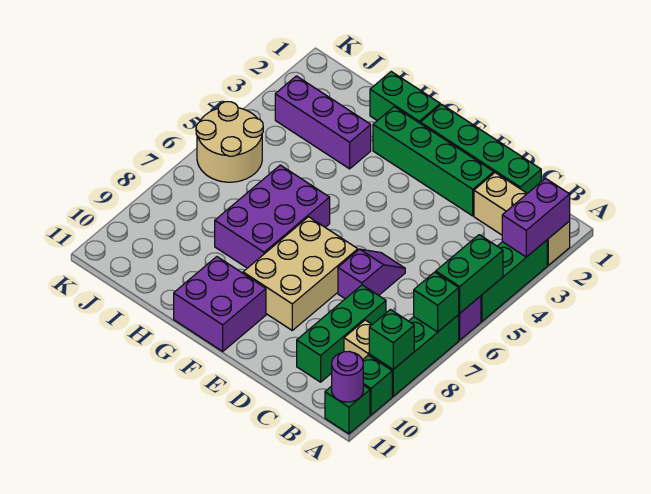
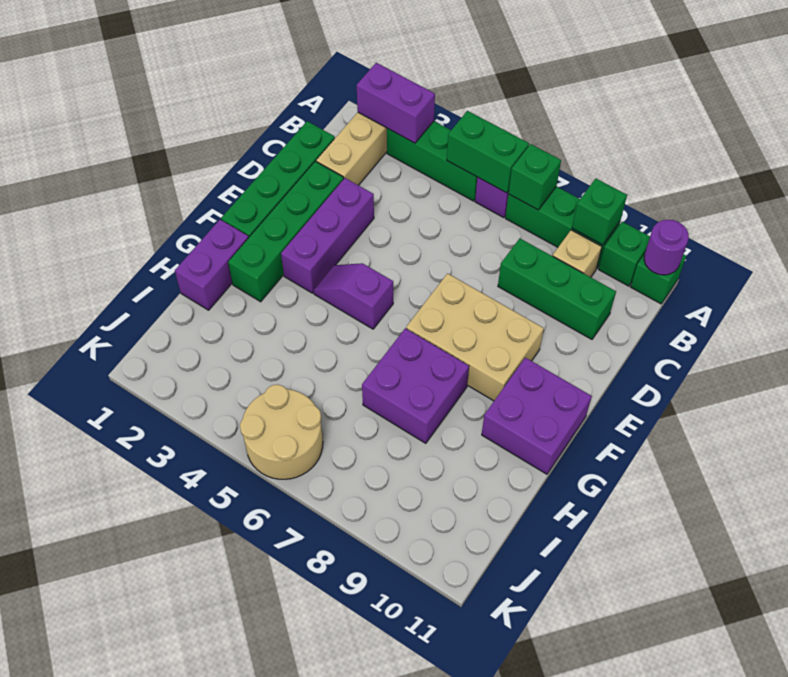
purple slope D6:D7 level 1 top 7 -> purple slope F4:F5 level 1 top 5
green brick G1:H1 level 1 -> purple brick G1:H1 level 1
purple brick G6:H8 level 1 -> purple brick G7:H8 level 1
purple brick H3:J3 level 1 -> purple brick D3:F3 level 1

